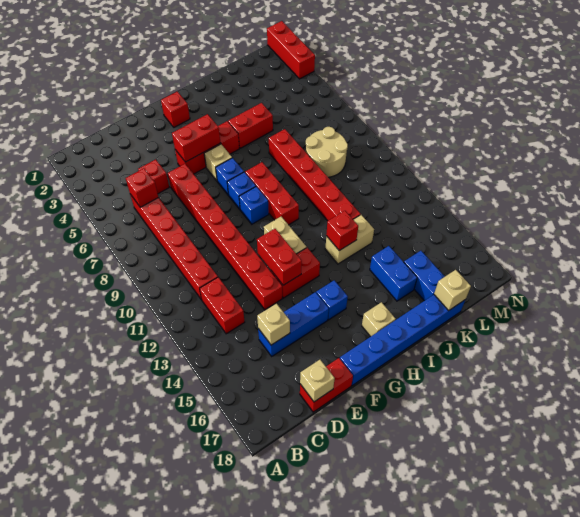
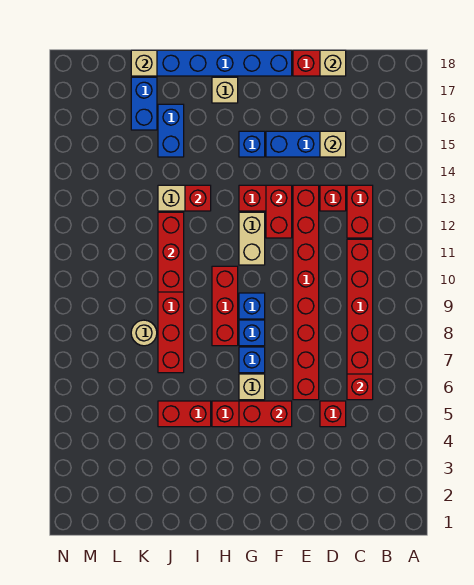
red brick G2 level 1 -> red brick D13 level 1
tan round brick K8:L9 level 1 -> tan round brick K8 level 1
red brick N1:N3 level 1 -> red brick J10:J12 level 2

